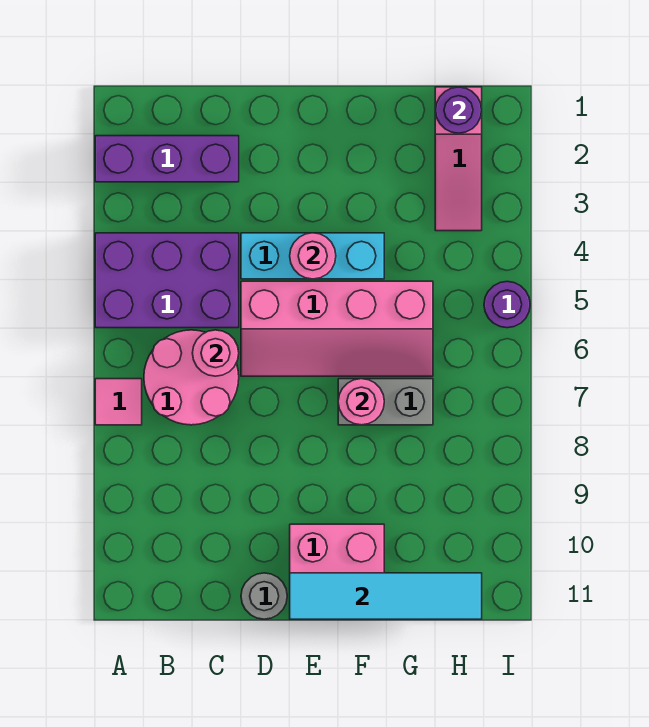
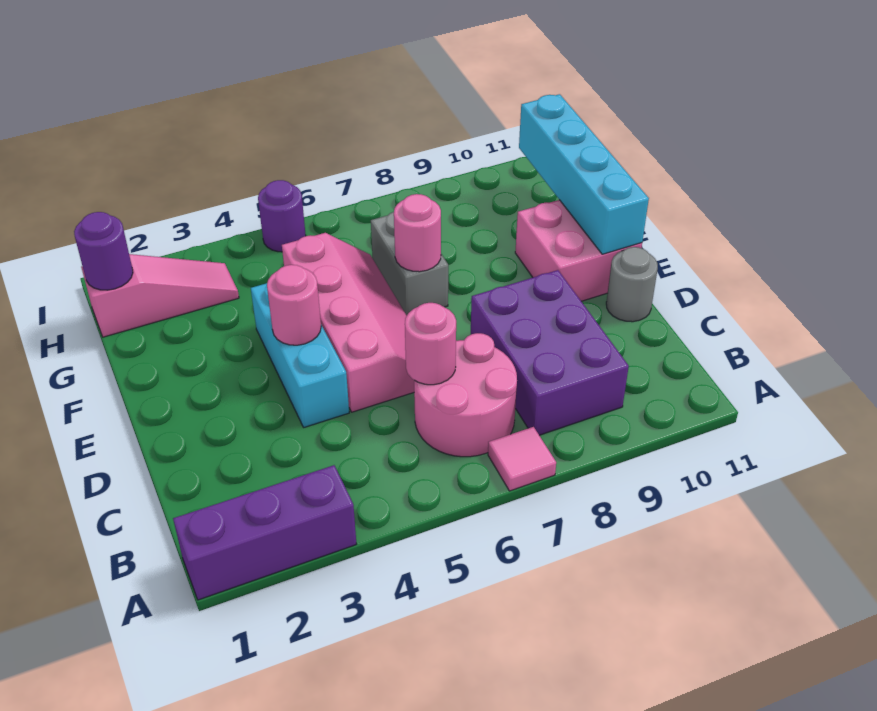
purple brick A2:C2 level 1 -> purple brick A1:A3 level 1
purple brick A4:C5 level 1 -> purple brick B8:D9 level 1
cyan tile E11:H11 level 2 -> cyan brick E11:H11 level 2

